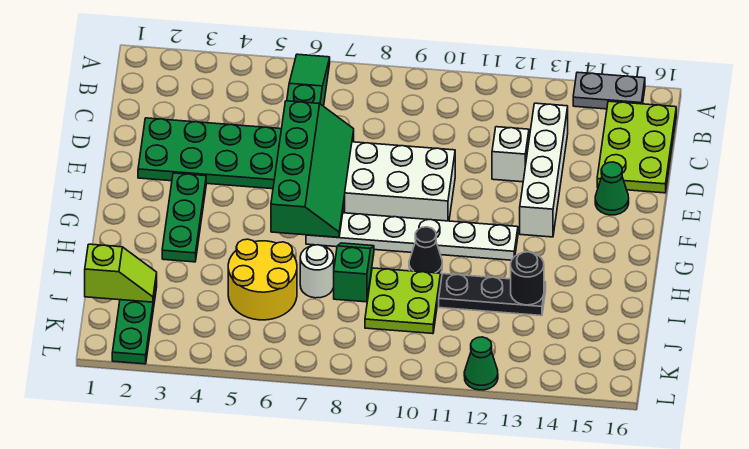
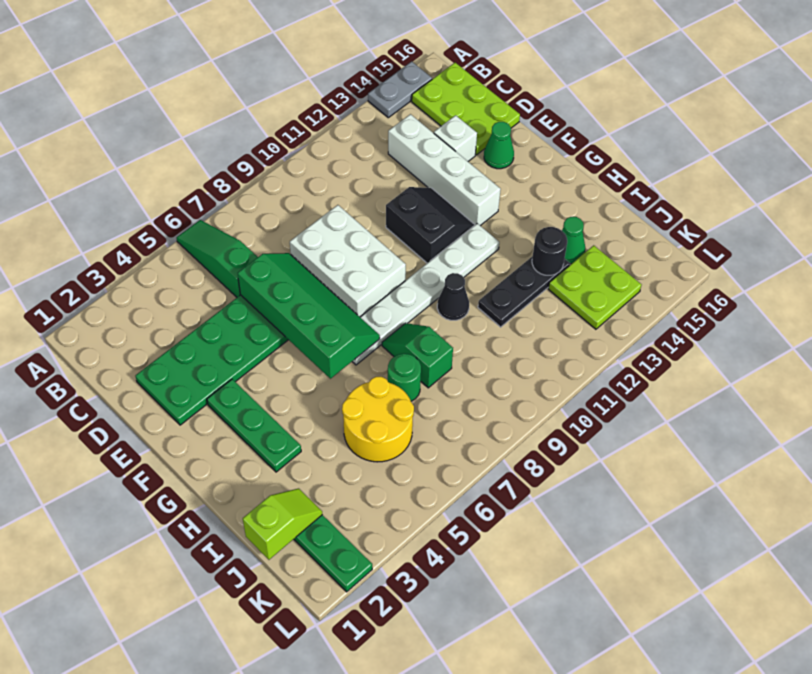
white brick D12 level 1 -> white brick D14 level 1
white brick E8:F10 level 1 -> white brick D8:F9 level 1
none -> black slope E11:F12 level 1 top 11
white round brick I7 level 1 -> green round brick I7 level 1
lime plate I9:J10 level 1 -> lime plate J13:K14 level 1
green cone L12 level 1 -> green cone I14 level 1

